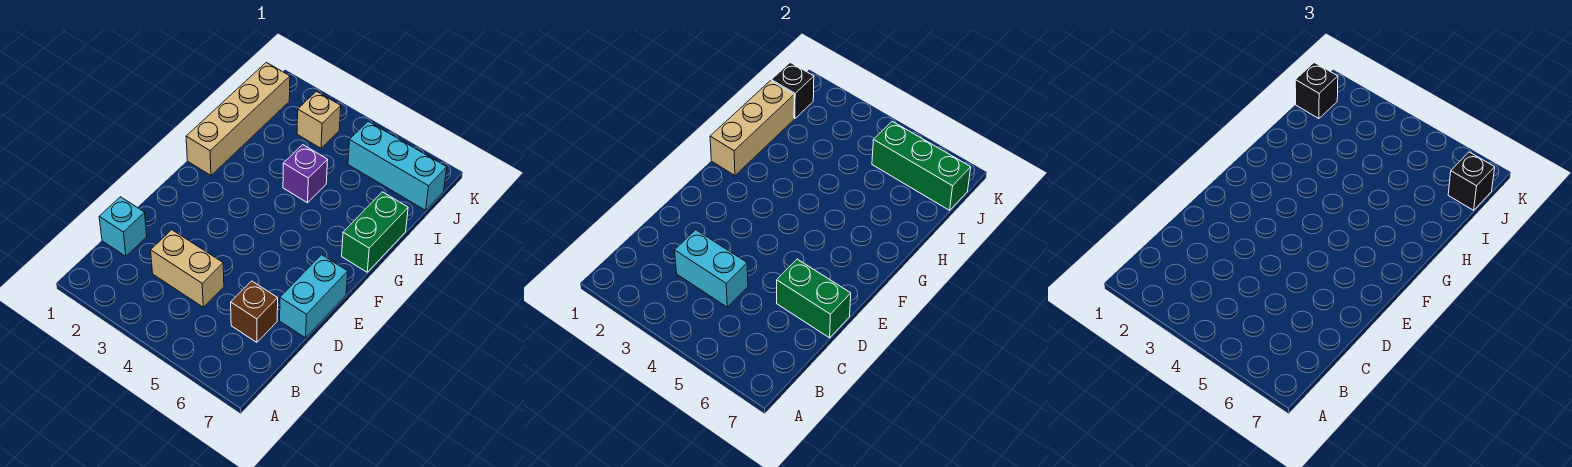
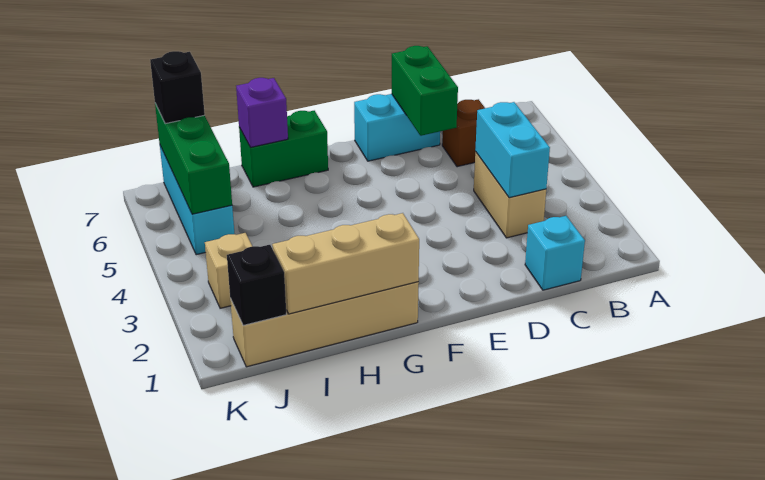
purple brick H4 level 1 -> purple brick H7 level 2
black brick J1 level 3 -> none

